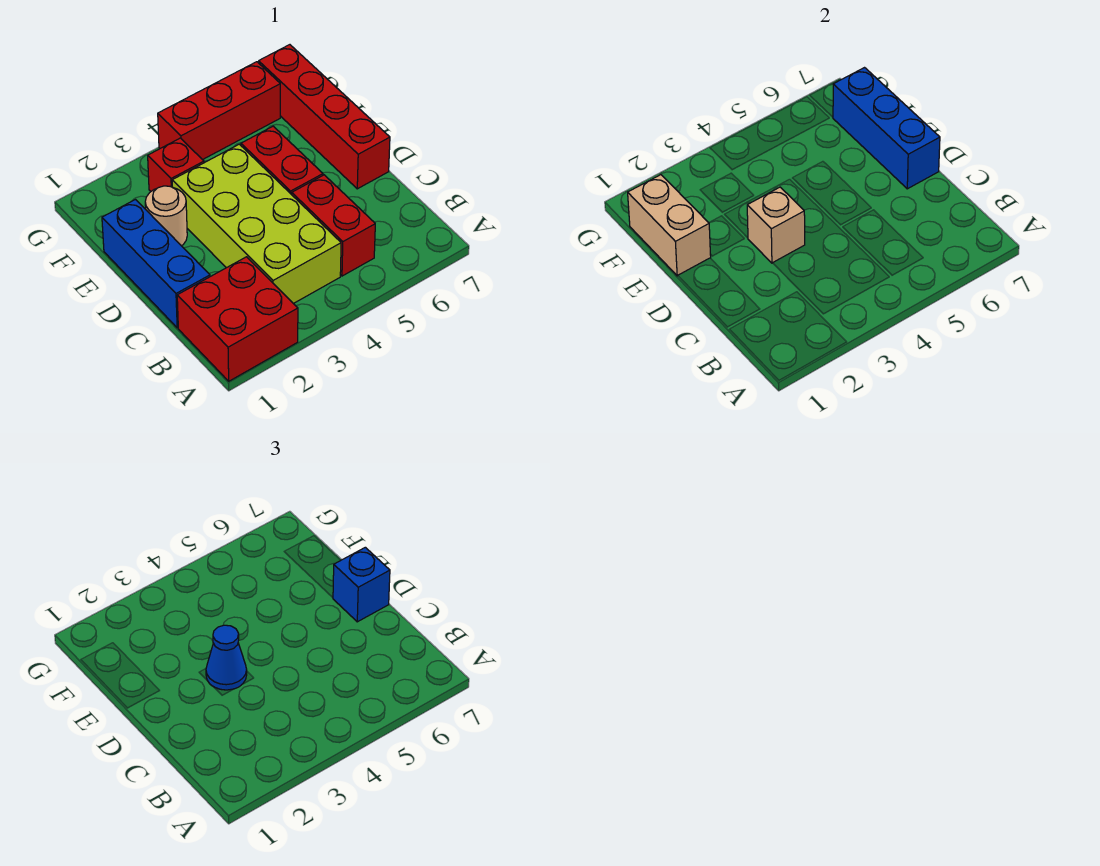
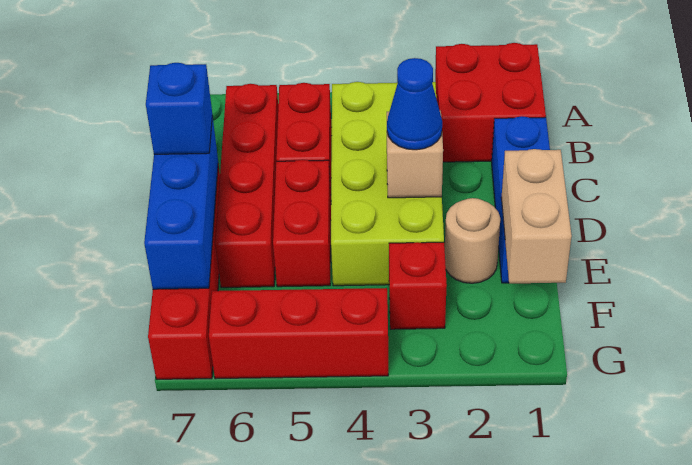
none -> red brick B6:E6 level 1

